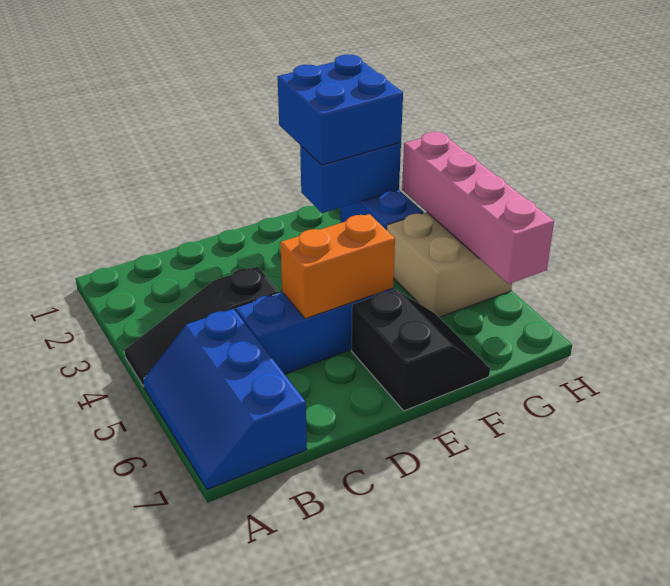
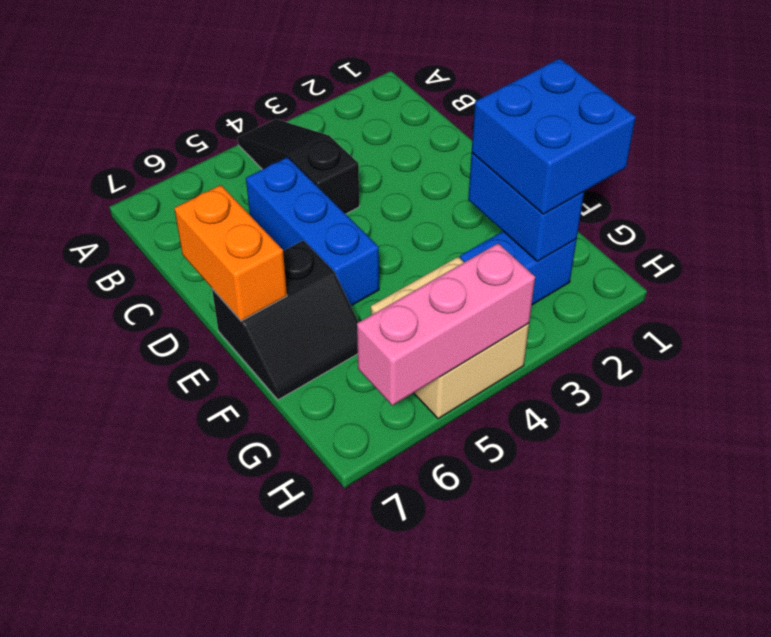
blue slope A5:B7 level 1 top B -> none
orange brick D5:E5 level 2 -> orange brick D7:E7 level 2
pink brick H3:H6 level 2 -> pink brick H4:H6 level 2

